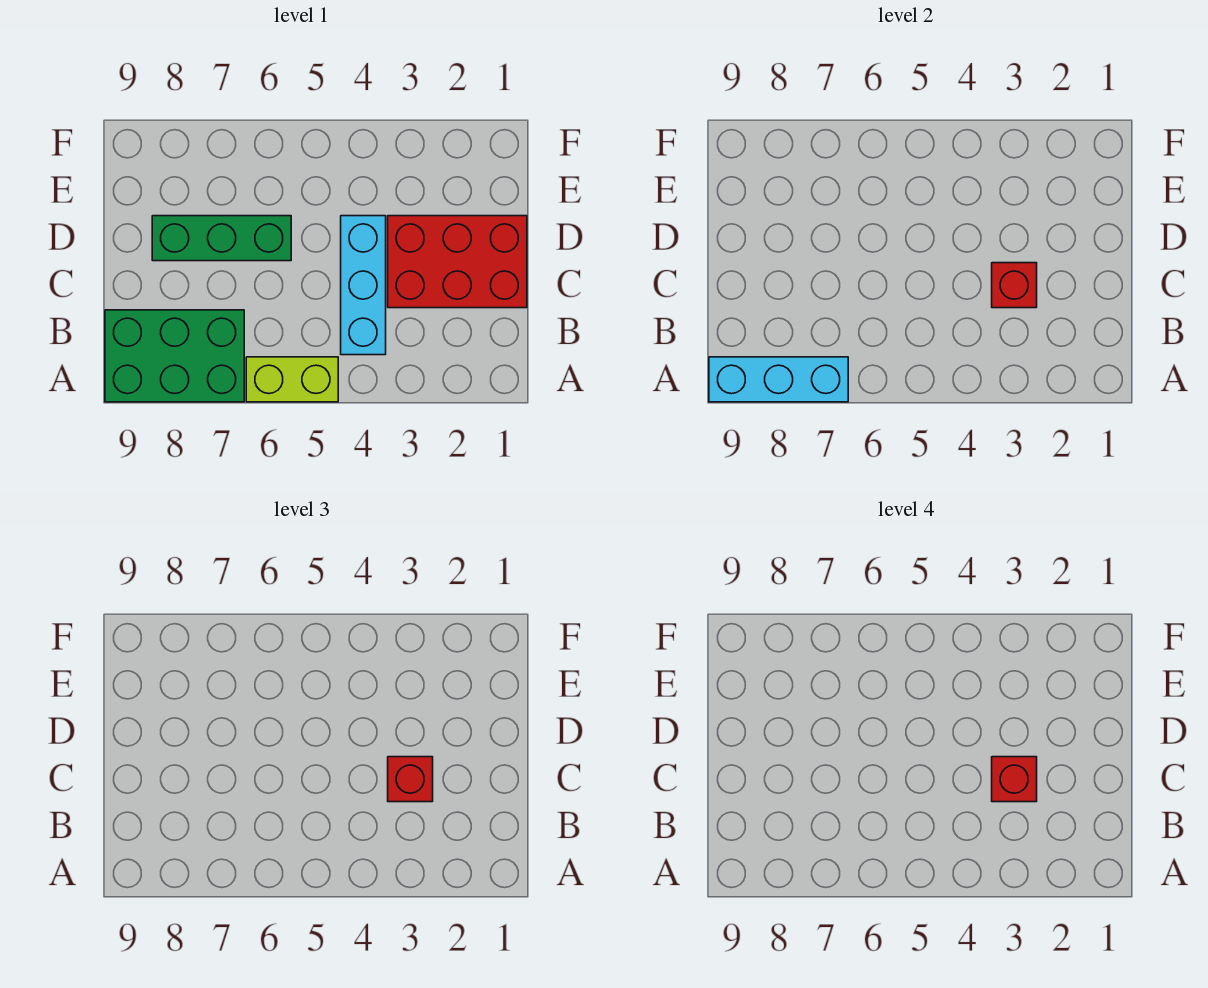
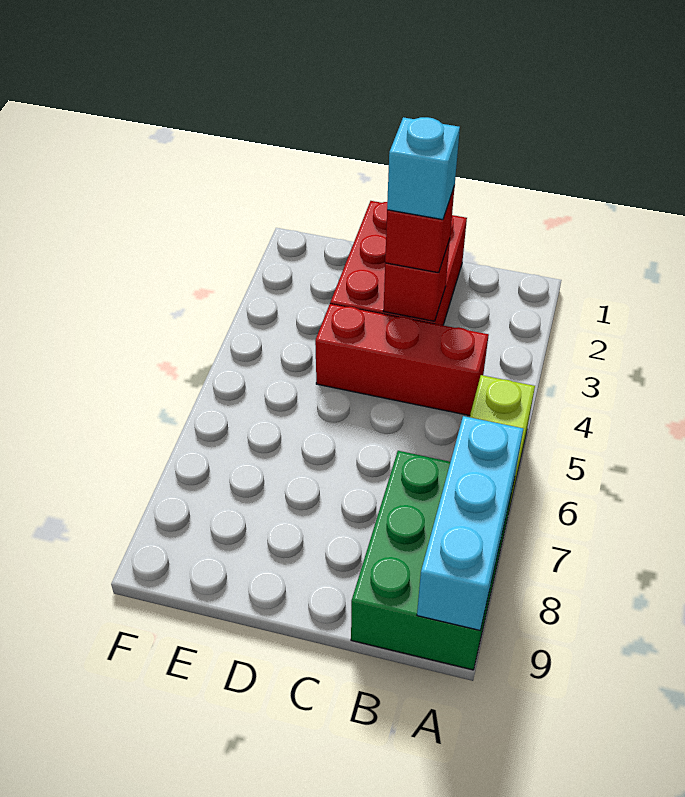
cyan brick B4:D4 level 1 -> red brick B4:D4 level 1
red brick C3 level 4 -> cyan brick C3 level 4
green brick D6:D8 level 1 -> none

